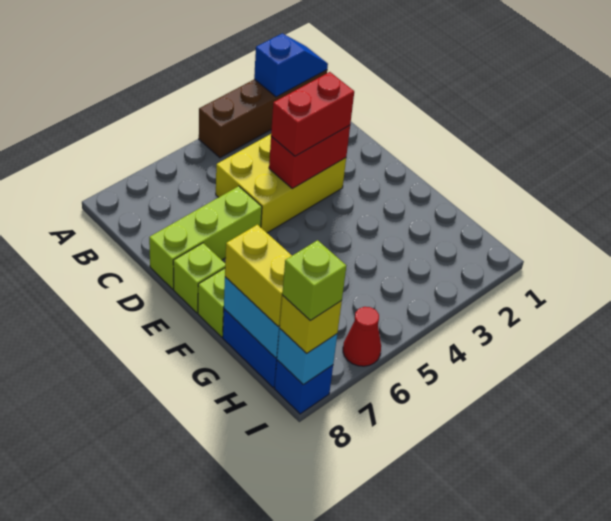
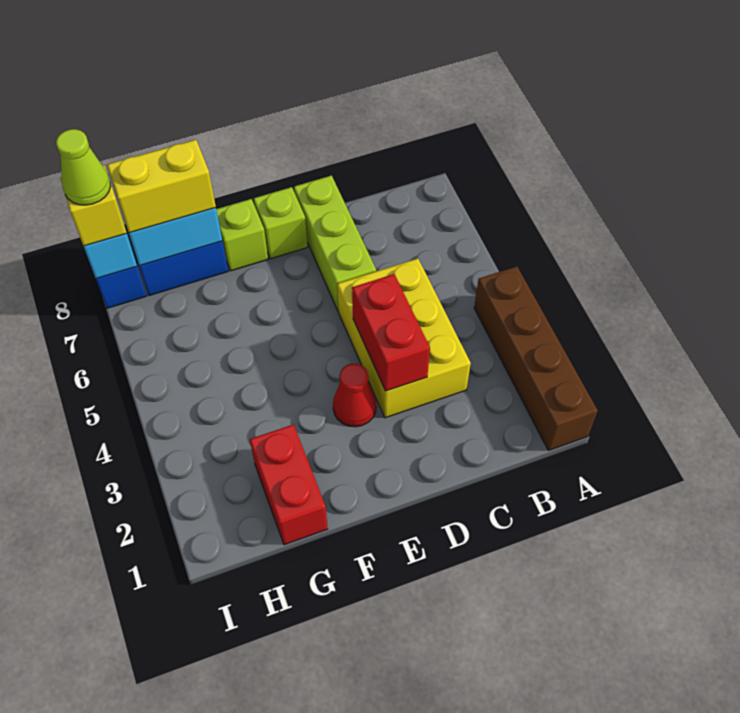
blue slope A1:A2 level 2 top 2 -> none
red brick D3:D4 level 3 -> red brick G1:G2 level 1
red cone I6 level 1 -> red cone E3 level 1
lime brick I8 level 4 -> lime cone I8 level 4

